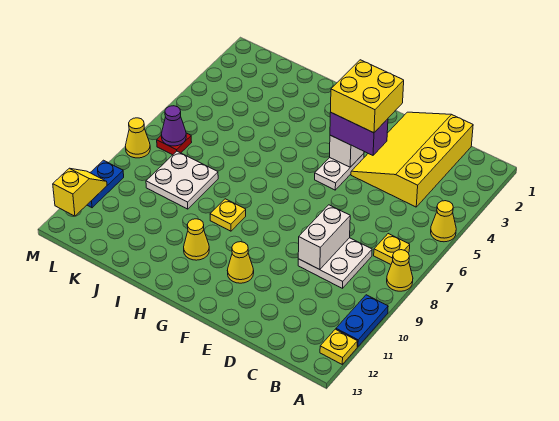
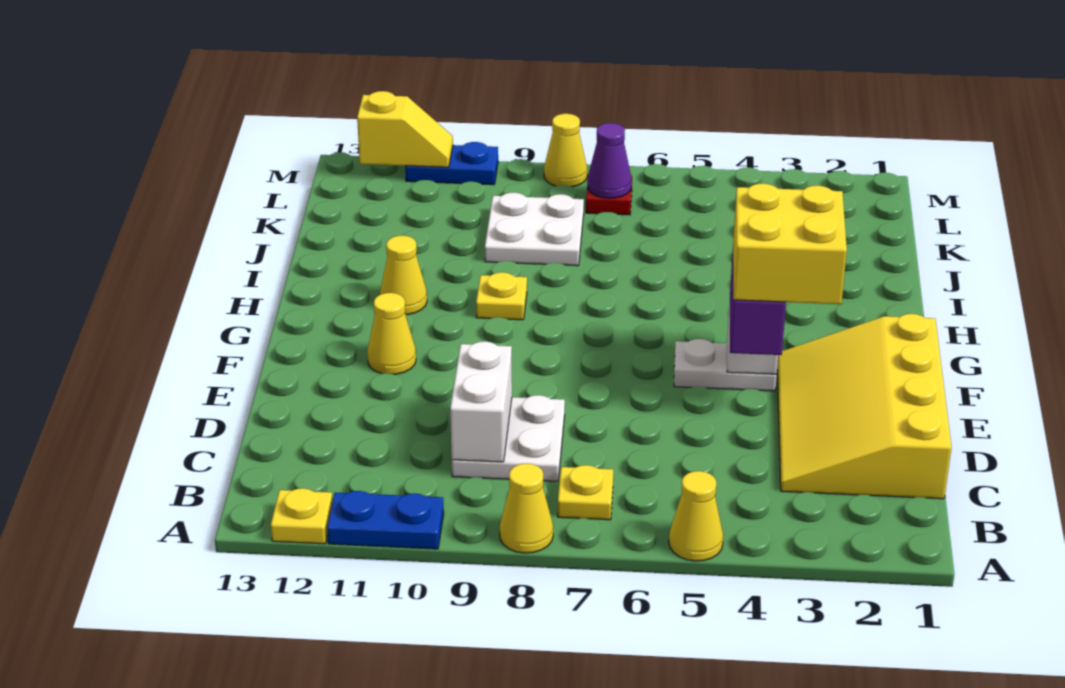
yellow slope C1:E4 level 1 top C -> yellow slope C1:F3 level 1 top 1
white brick D8:D9 level 2 -> white brick C9:D9 level 2

